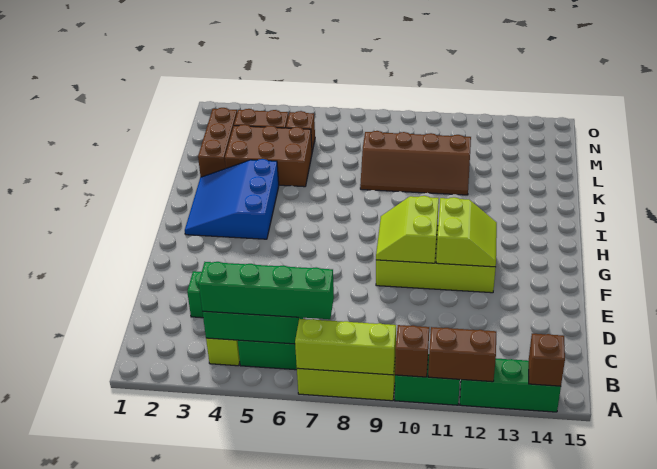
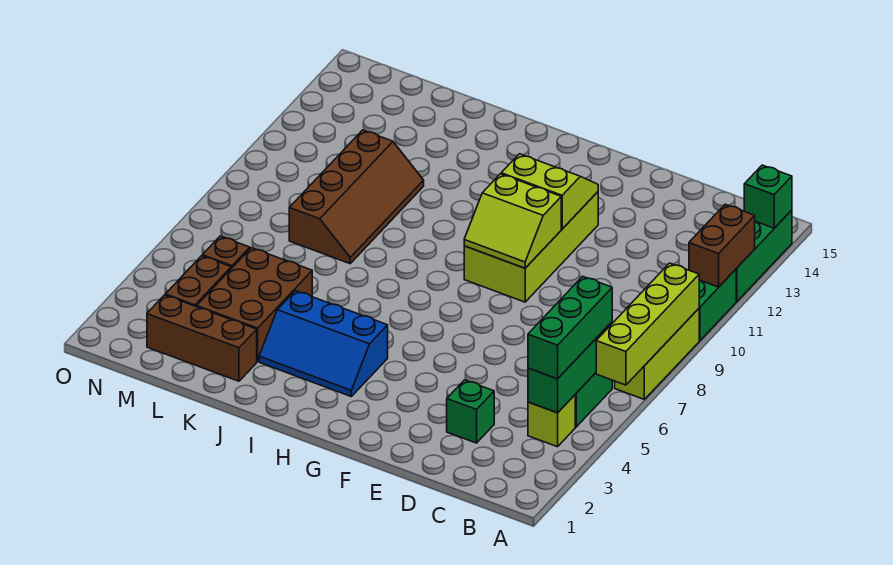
lime brick A7:A9 level 2 -> lime brick A6:A9 level 2
brown brick A10 level 2 -> none
brown brick A14 level 2 -> green brick A14 level 2
green brick B4:B7 level 3 -> green brick B4:B6 level 3
blue slope H2:J4 level 1 top 4 -> blue slope H3:J4 level 1 top 4

